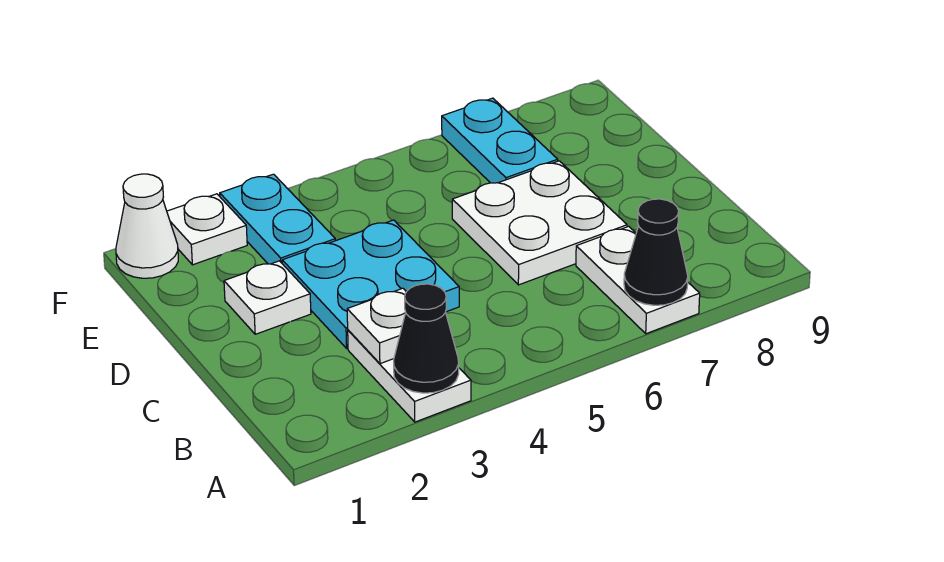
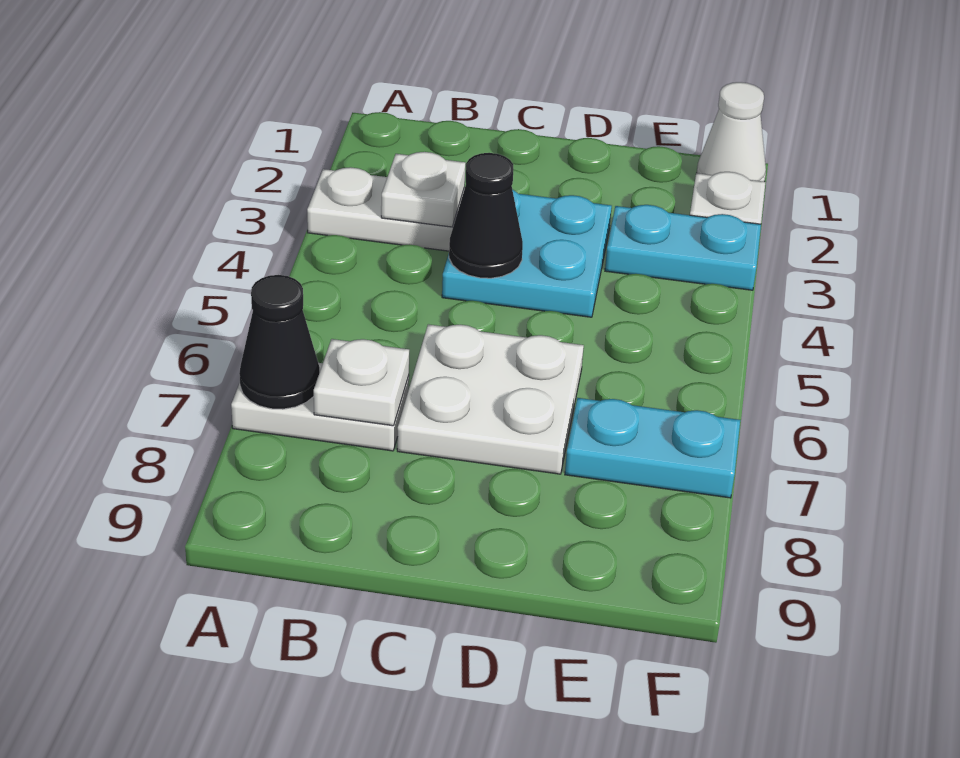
black cone A3 level 2 -> black cone C4 level 2
white plate D2 level 1 -> white plate B7 level 2

